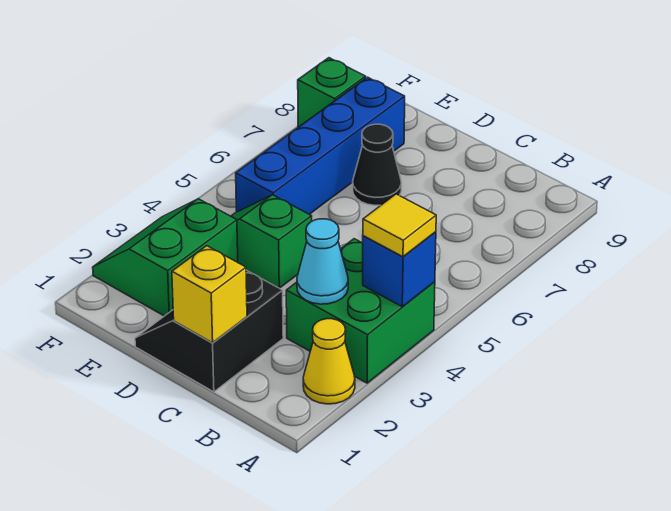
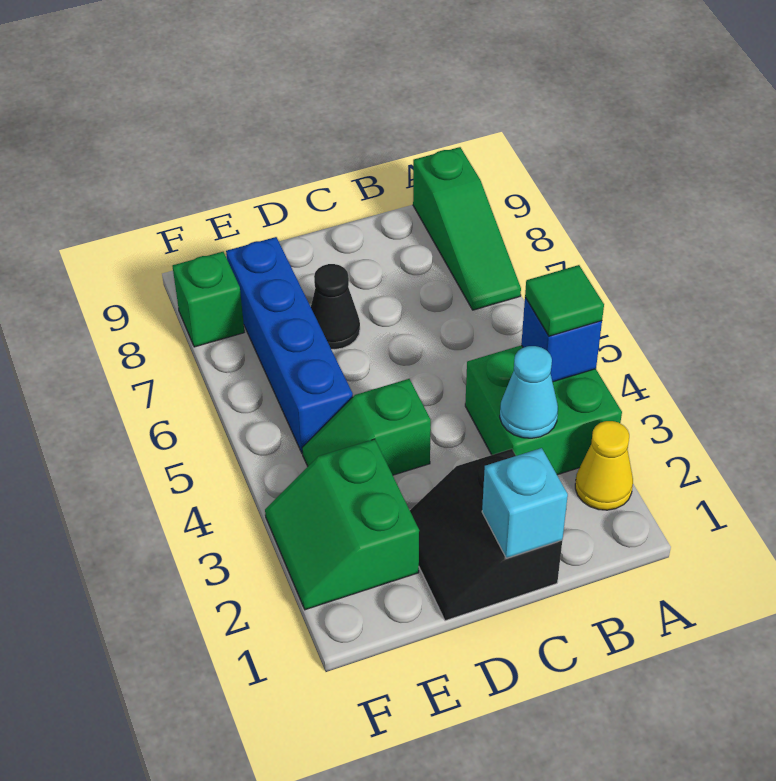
yellow tile A4 level 3 -> green tile A4 level 3
none -> green slope A7:A9 level 1 top 9
yellow brick C1 level 2 -> cyan brick C1 level 2

